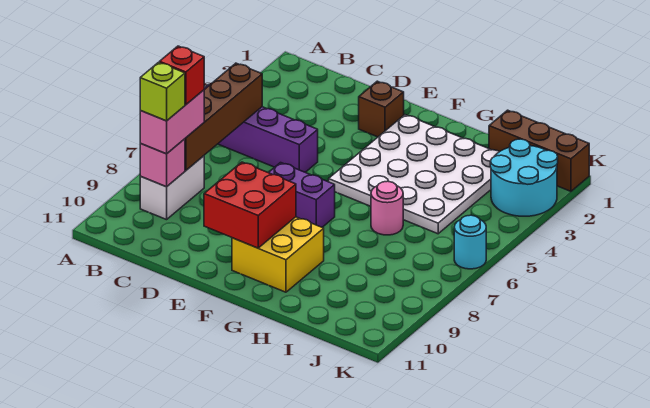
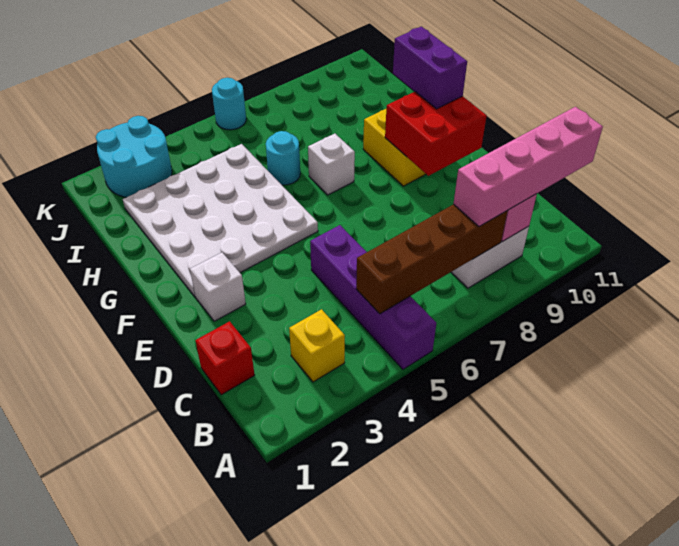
none -> yellow brick B3 level 1
pink brick B8:B9 level 3 -> pink brick B8:B11 level 3
red brick B8 level 4 -> red brick C1 level 1
lime brick B9 level 4 -> none
brown brick E2 level 1 -> white brick E2 level 1
purple brick E7:F7 level 1 -> purple brick F10:G10 level 3
none -> white brick G7 level 1
pink round brick H6 level 1 -> cyan round brick H6 level 1
brown brick I1:K1 level 1 -> none

